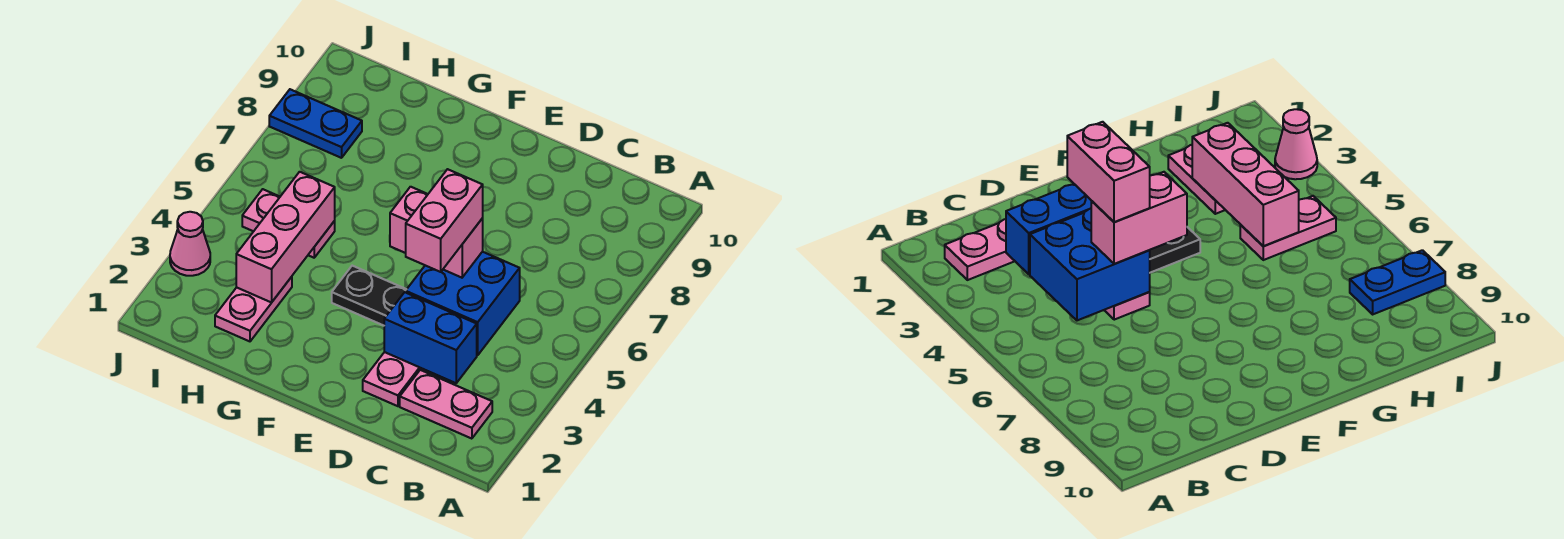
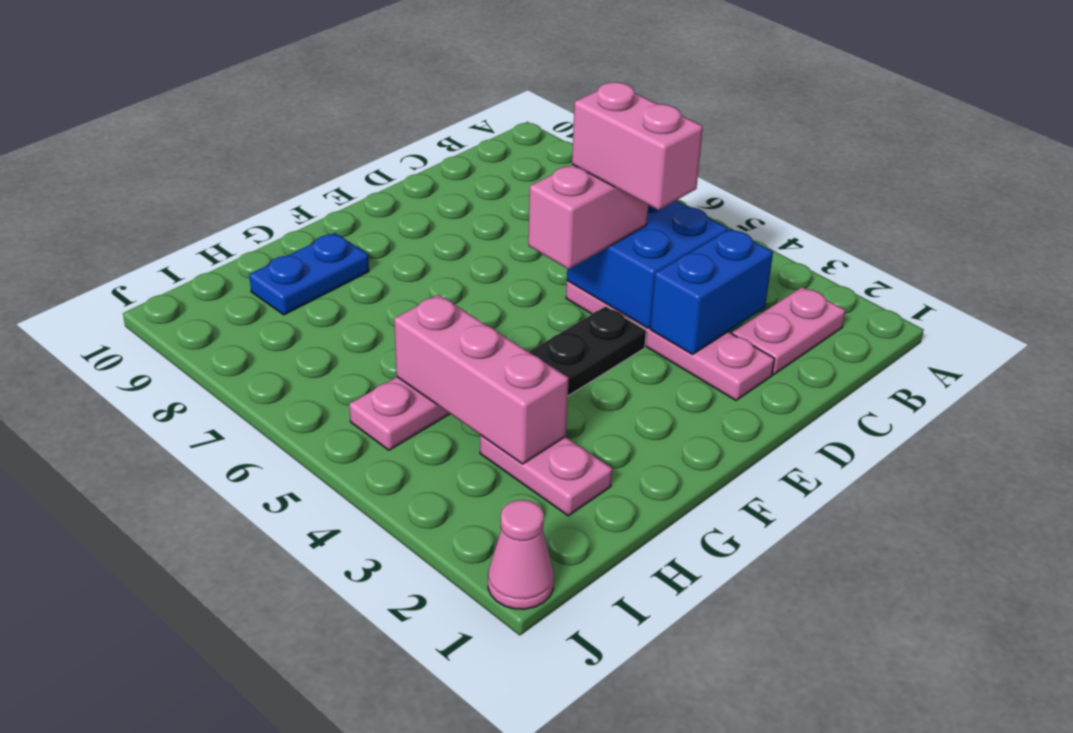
blue plate I8:J8 level 1 -> blue plate G9:H9 level 1
pink cone J3 level 1 -> pink cone J1 level 1

